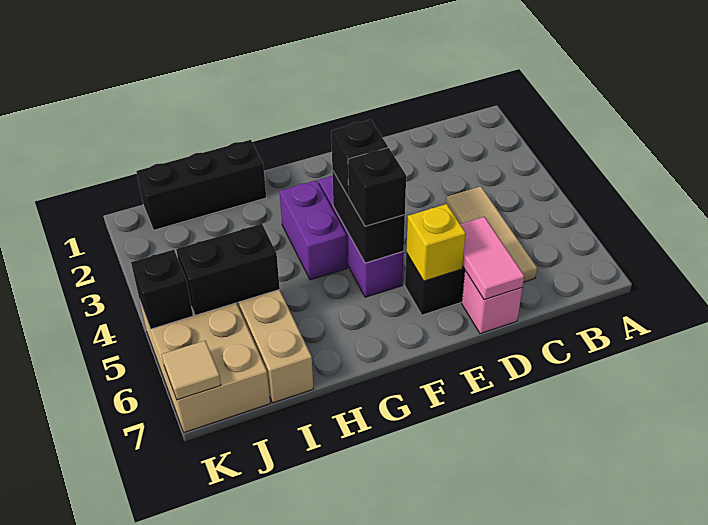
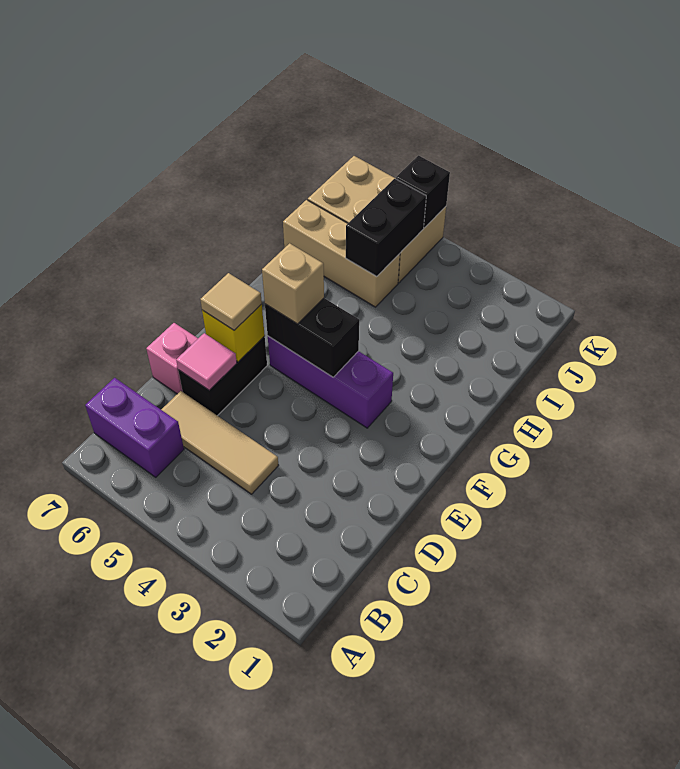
pink tile D6:D7 level 2 -> pink tile D6 level 2
black brick F4 level 3 -> none
black brick F5 level 3 -> tan brick F5 level 3
purple brick G3:G4 level 1 -> purple brick B6:B7 level 1
black brick H1:J1 level 1 -> none
tan tile K7 level 2 -> tan tile E6 level 3

